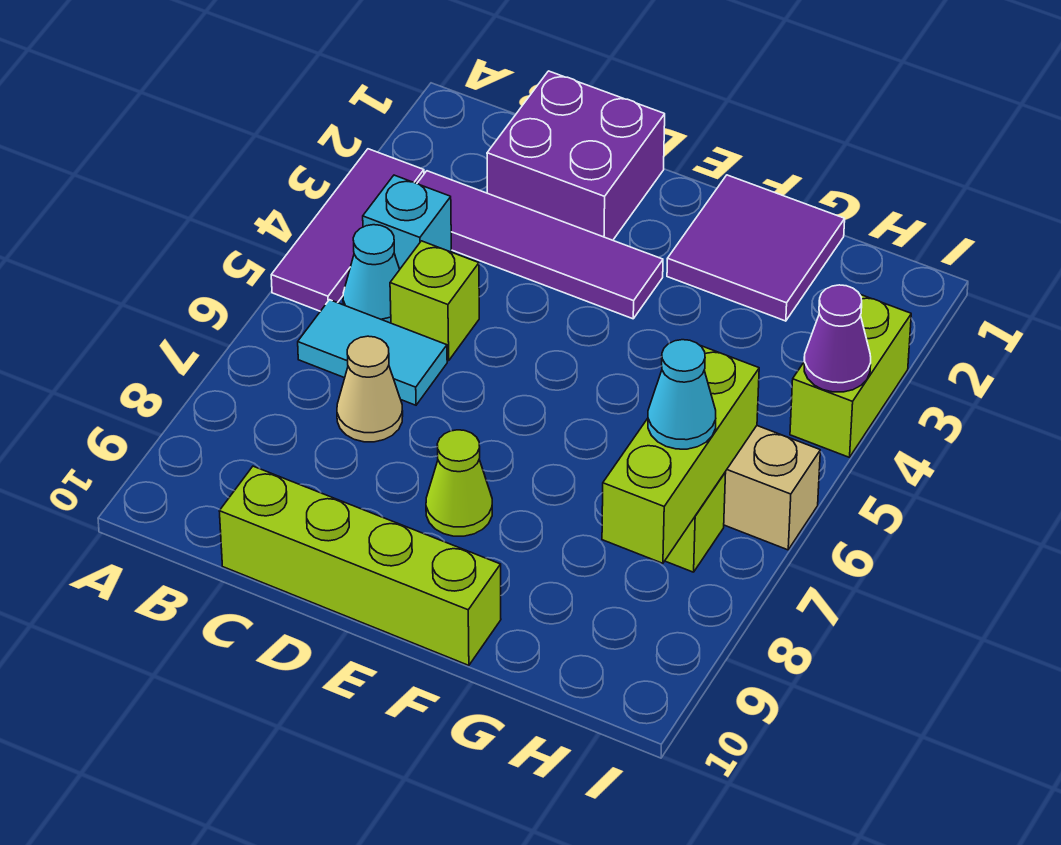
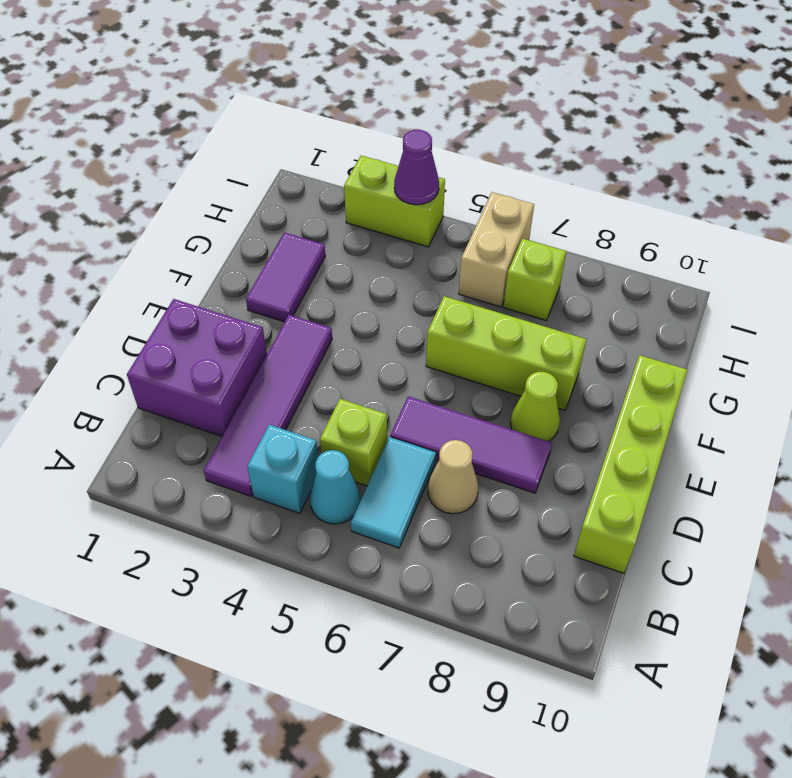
purple tile A3:A5 level 1 -> purple tile D6:D8 level 1
purple tile F1:G2 level 1 -> purple tile F2:G2 level 1
lime brick H6:H8 level 2 -> lime brick F6:F8 level 1
cyan cone H7 level 3 -> none

